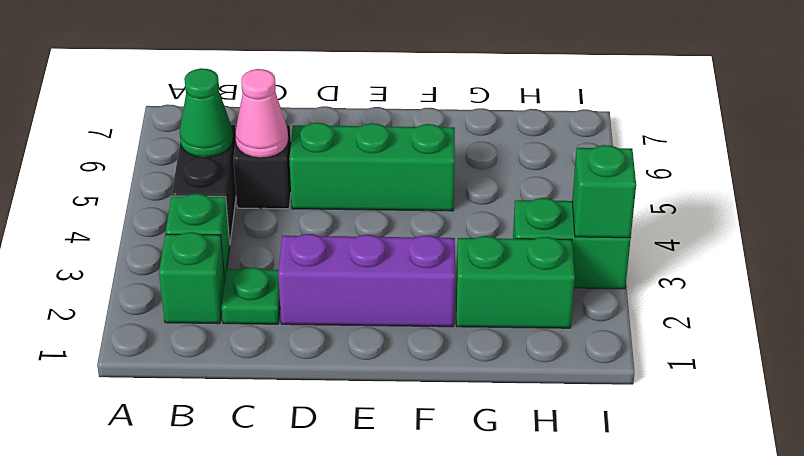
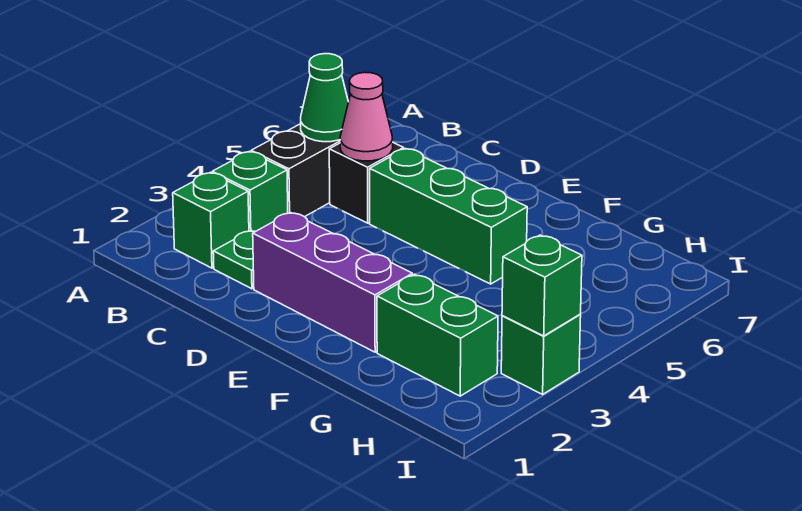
green brick H3:I3 level 1 -> green brick I3 level 1

